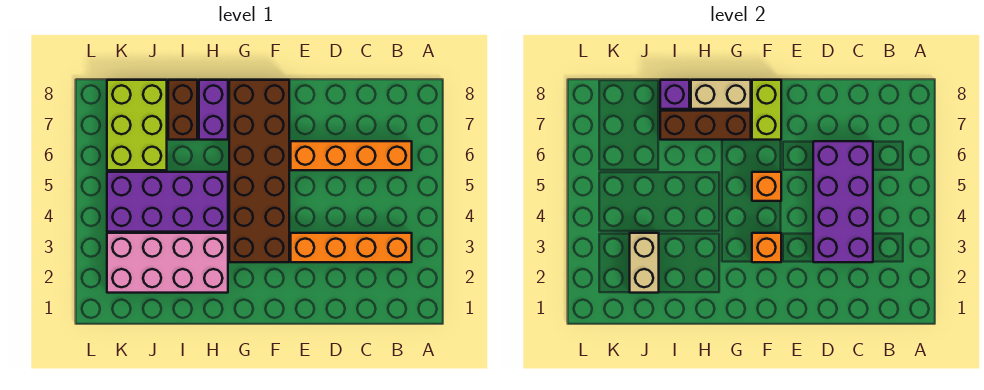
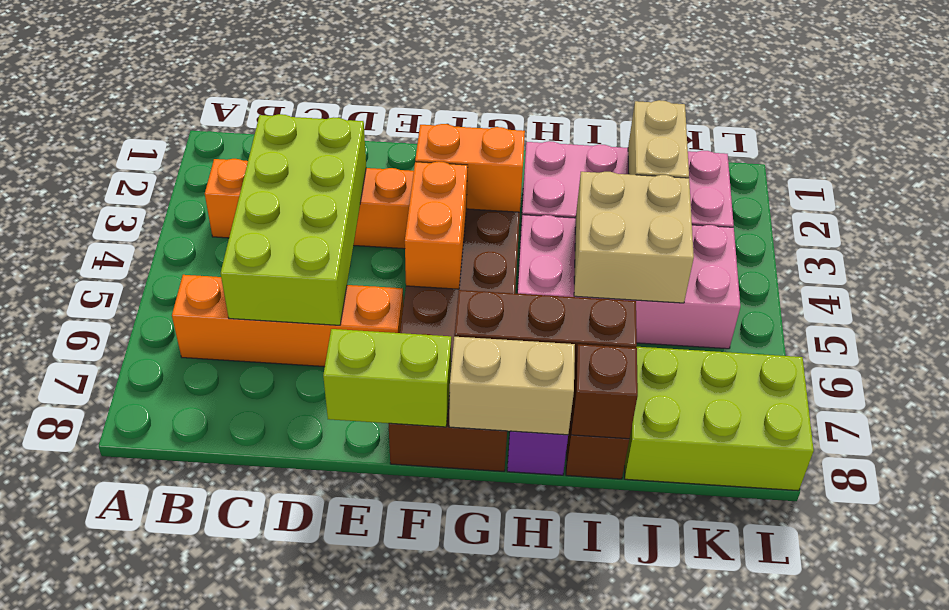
purple brick C3:D6 level 2 -> lime brick C3:D6 level 2
orange brick F3 level 2 -> orange brick F3:G3 level 2
orange brick F5 level 2 -> orange brick F4:F5 level 2
lime brick F7:F8 level 2 -> lime brick E8:F8 level 2
purple brick H4:K5 level 1 -> pink brick H4:K5 level 1
none -> tan brick I4:J5 level 2
purple brick I8 level 2 -> brown brick I8 level 2
lime brick J6:K8 level 1 -> lime brick J7:L8 level 1

